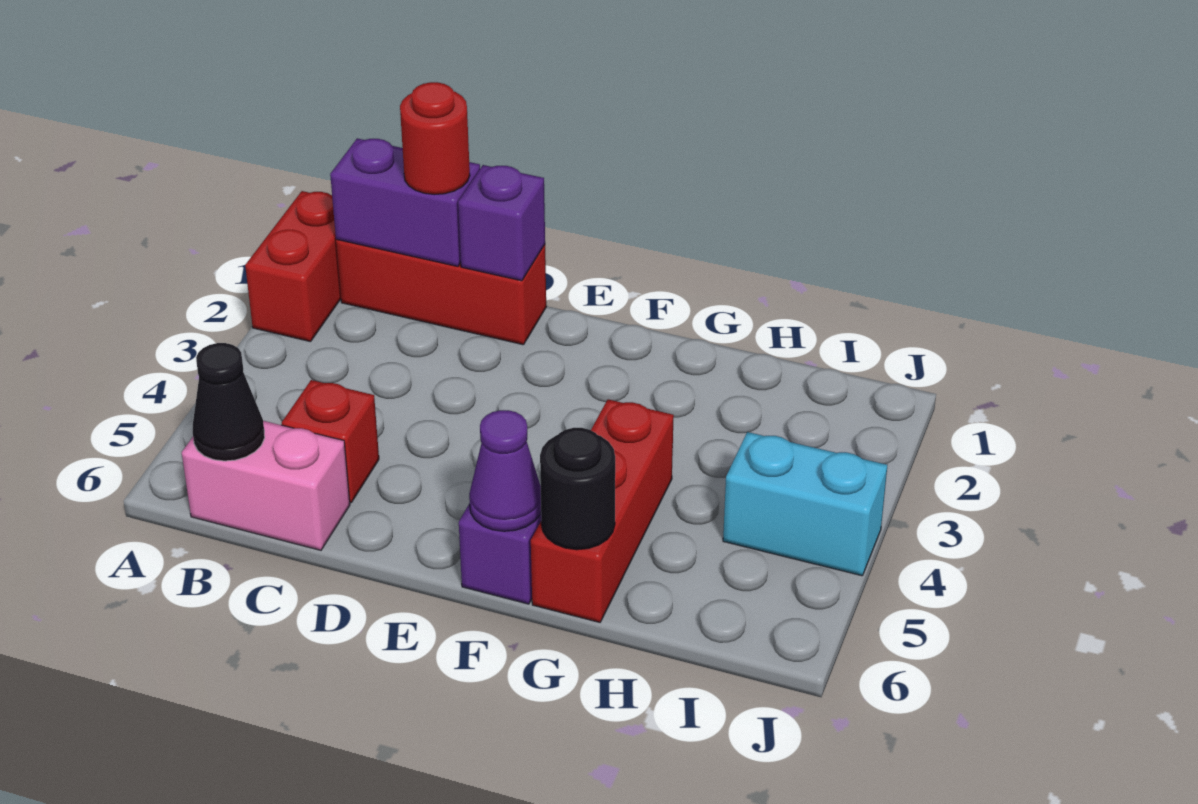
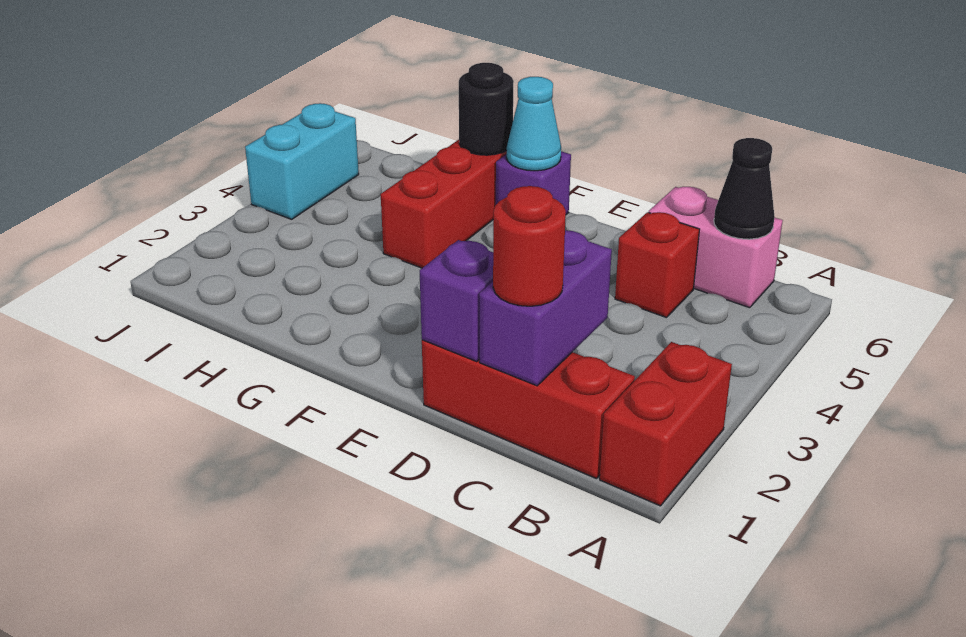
purple brick B1:C1 level 2 -> purple brick C1:C2 level 2
purple cone F6 level 2 -> cyan cone F6 level 2
cyan brick I4:J4 level 1 -> cyan brick J4:J5 level 1

